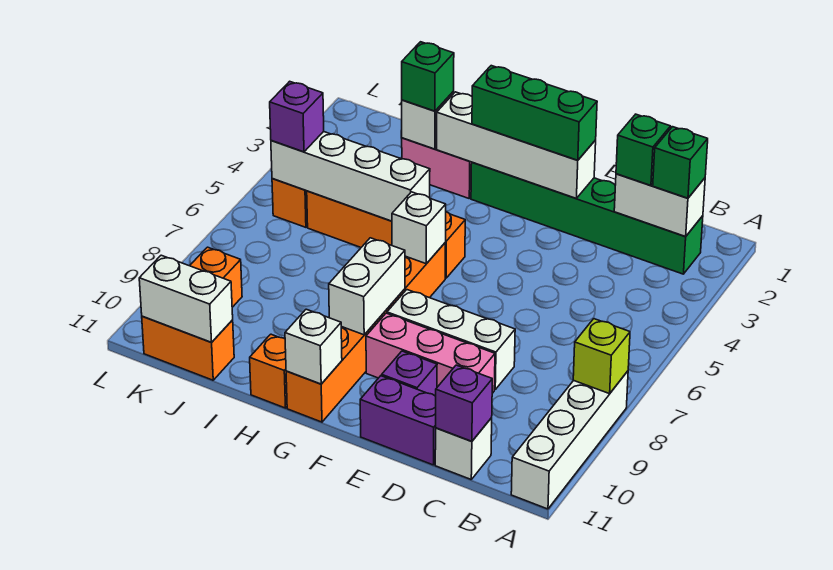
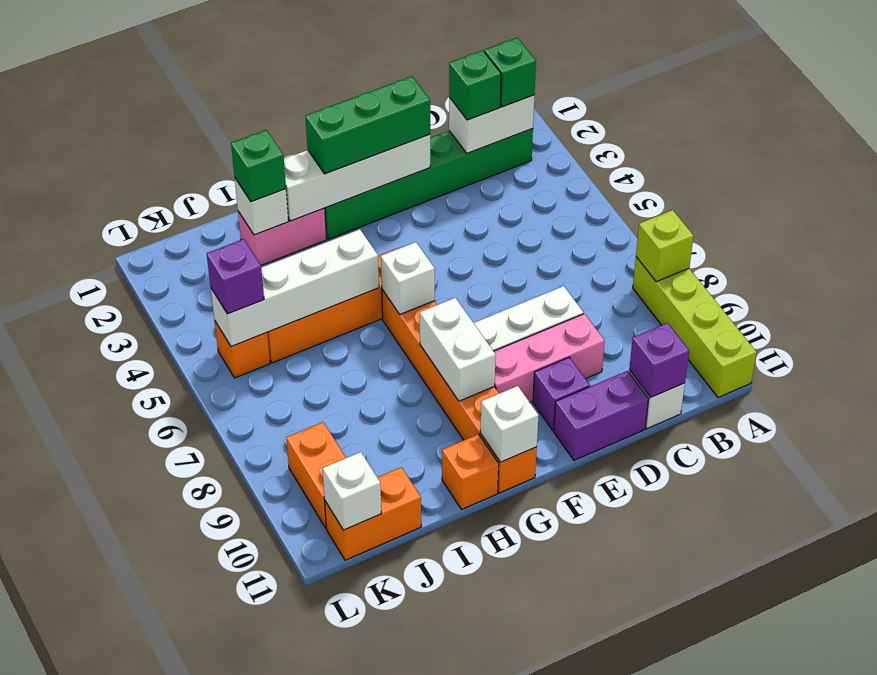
white brick A8:A11 level 1 -> lime brick A8:A11 level 1
white brick J11:K11 level 2 -> white brick K11 level 2

